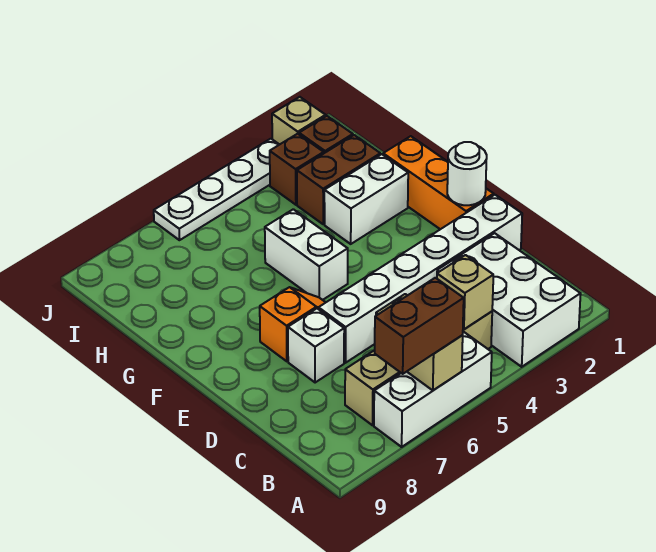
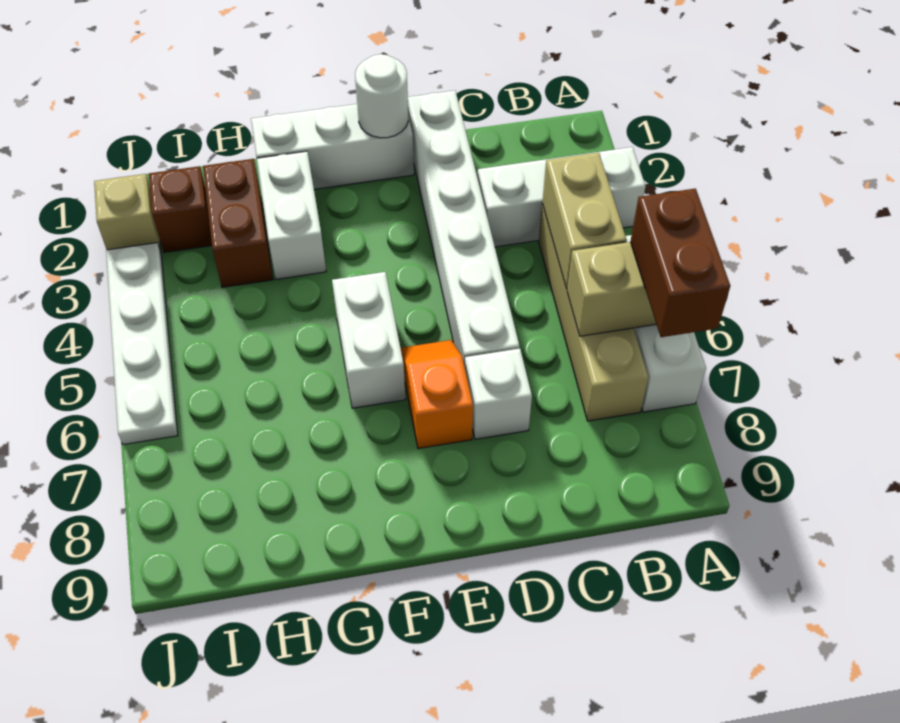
white brick A2:C3 level 1 -> white brick A3:C3 level 1
tan brick B4 level 2 -> tan brick B4:B5 level 2
orange brick E1:G1 level 1 -> white brick E1:G1 level 1
white brick F5:G5 level 1 -> white brick F5:F6 level 1
brown brick I3 level 1 -> none

